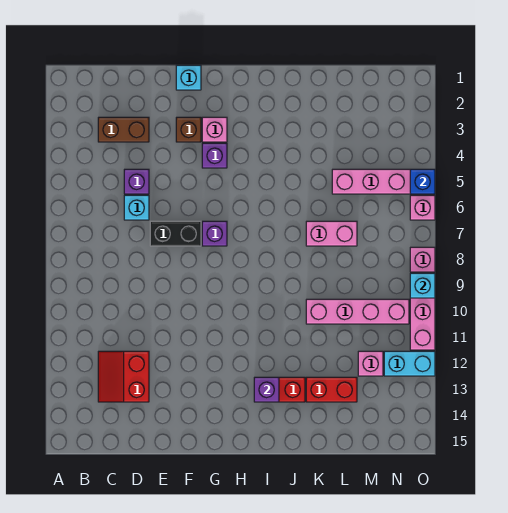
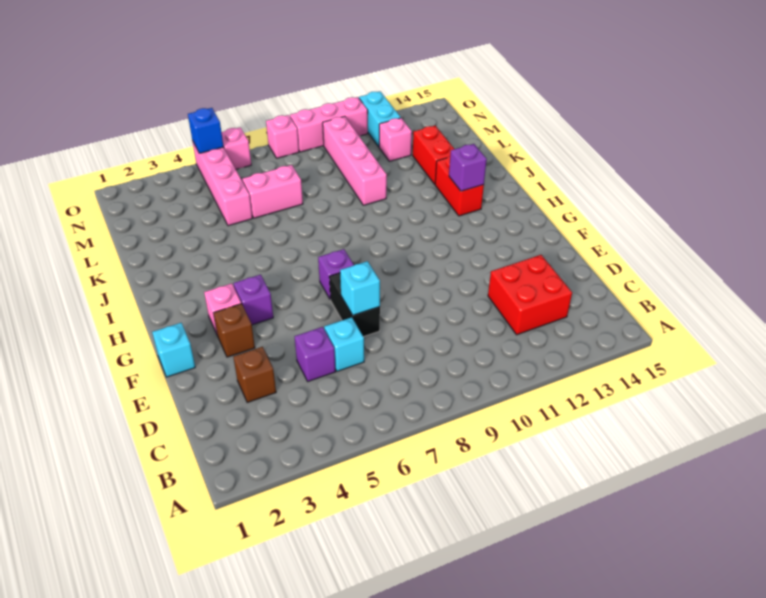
brown brick C3:D3 level 1 -> brown brick D3 level 1
red slope C12:D13 level 1 top D -> red brick C12:D13 level 1
pink brick K7:L7 level 1 -> pink brick L6:L7 level 1
cyan brick O9 level 2 -> cyan brick E7 level 2

